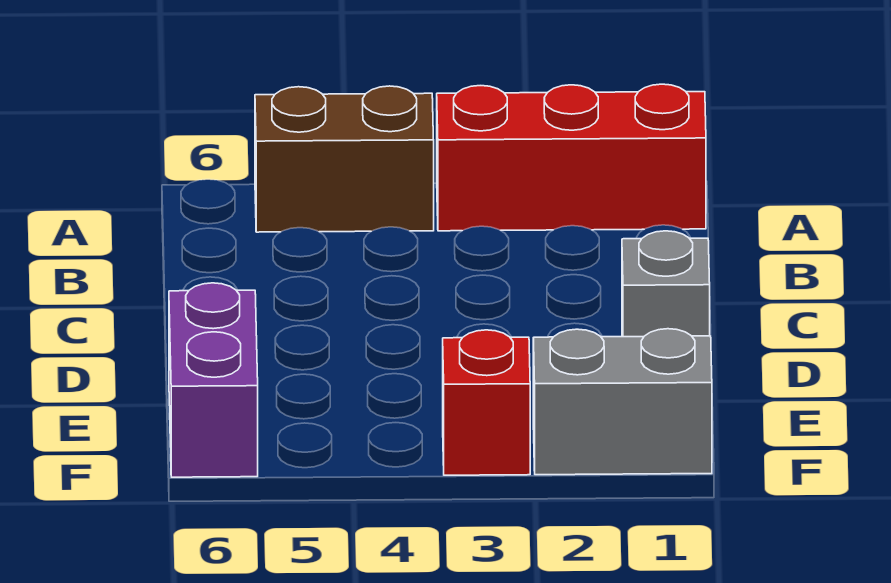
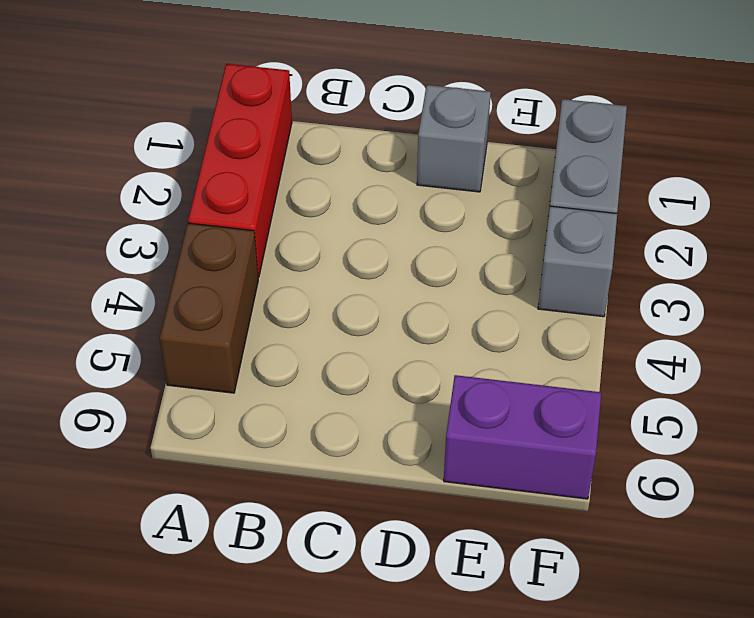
red brick F3 level 1 -> grey brick F3 level 1

